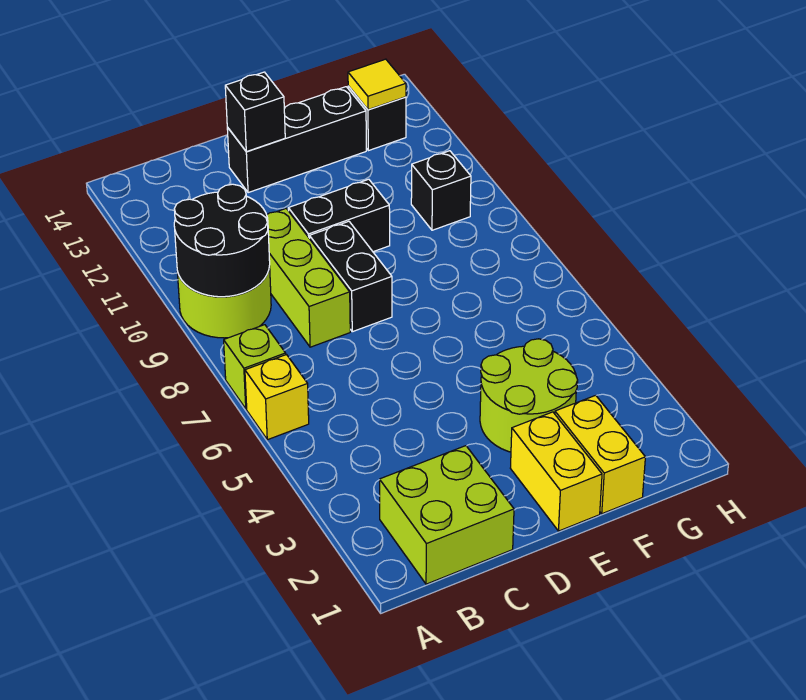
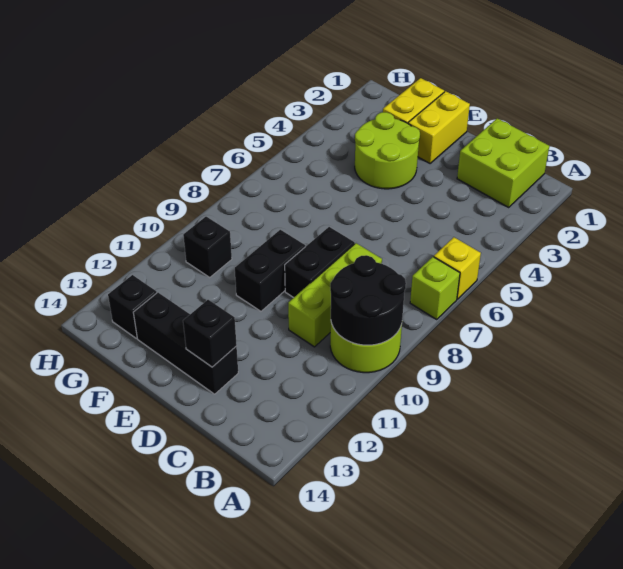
black brick D10:E10 level 1 -> black brick E9:E10 level 1
yellow tile G13 level 2 -> none

